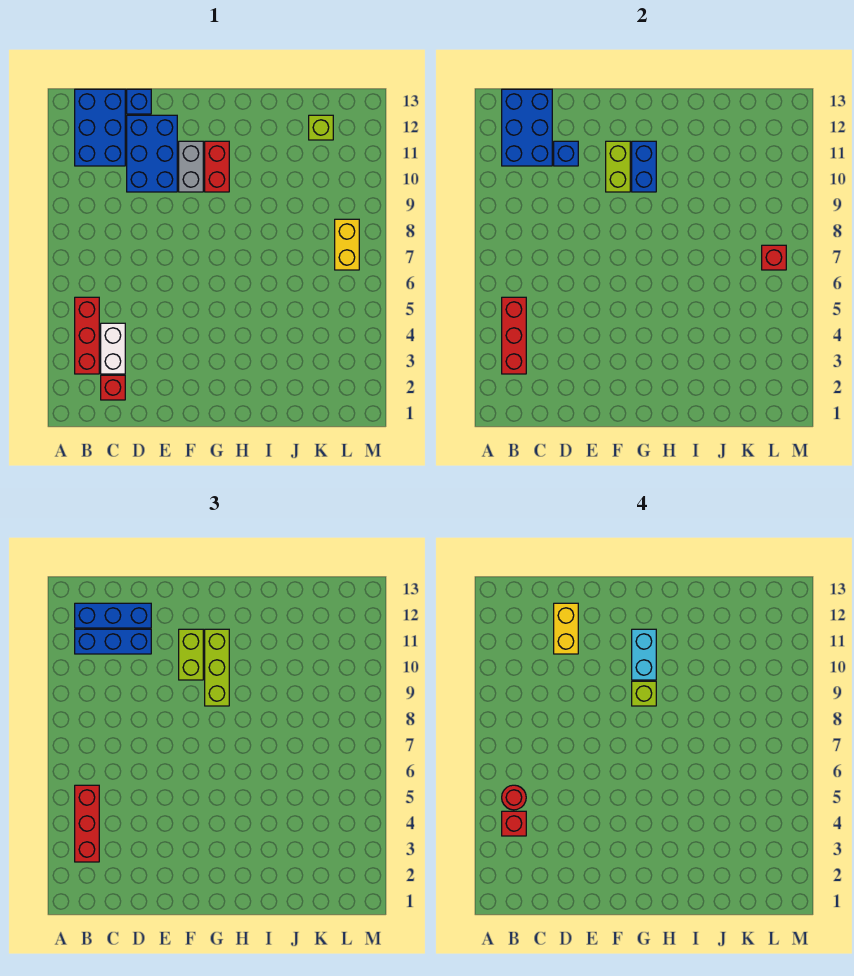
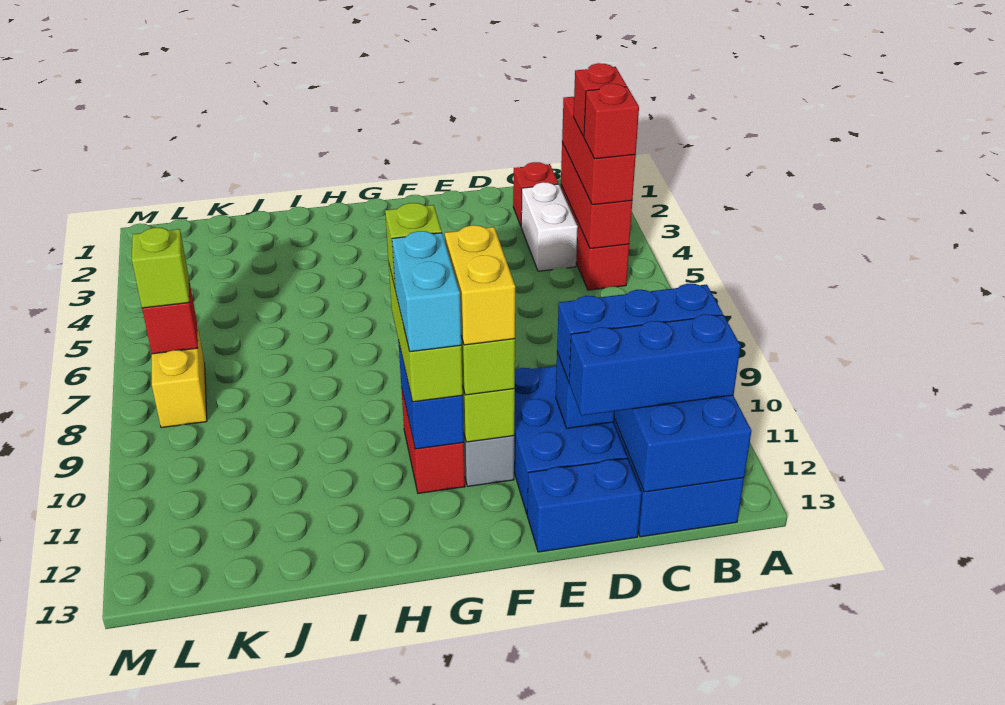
red round brick B5 level 4 -> red brick B5 level 4
yellow brick D11:D12 level 4 -> yellow brick F10:F11 level 4
blue brick D13 level 1 -> blue brick D13:E13 level 1
lime brick K12 level 1 -> lime brick L7 level 3

